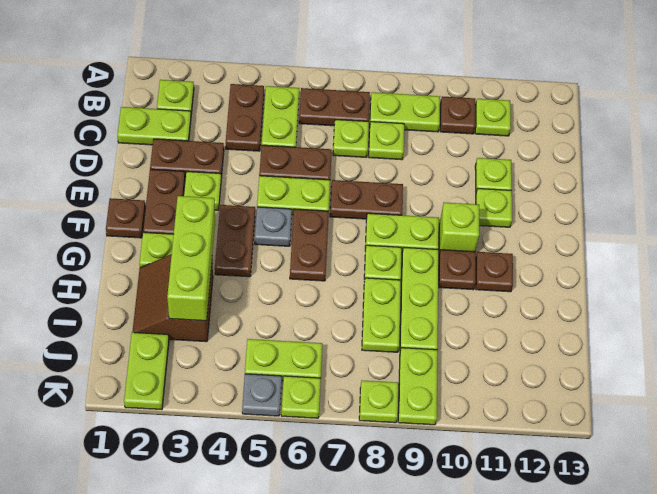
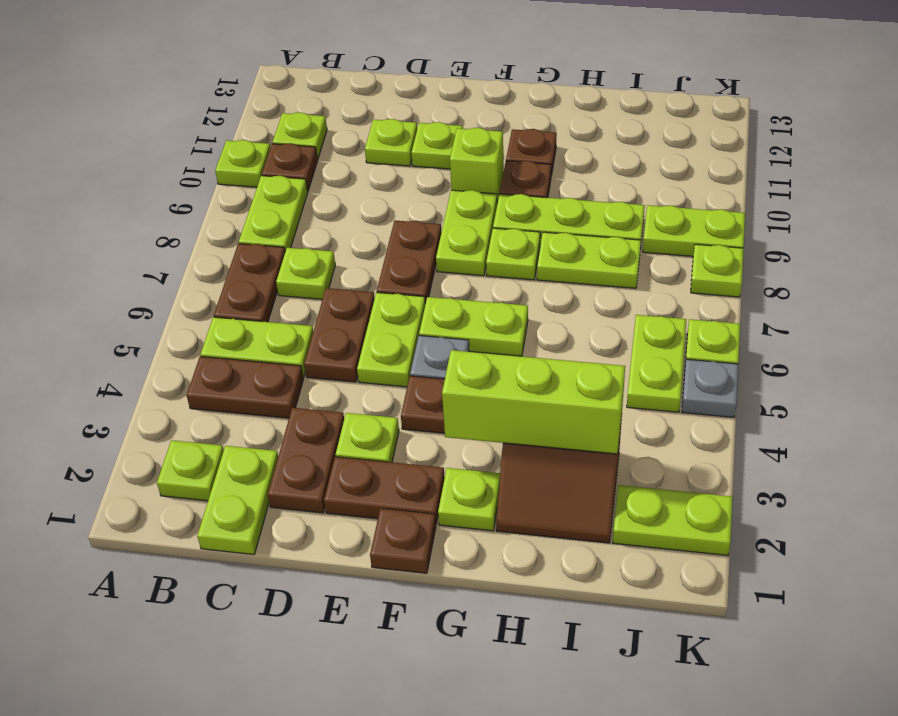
lime plate C8 level 1 -> lime plate A10 level 1
brown plate F6:G6 level 1 -> lime plate F6:G6 level 1

